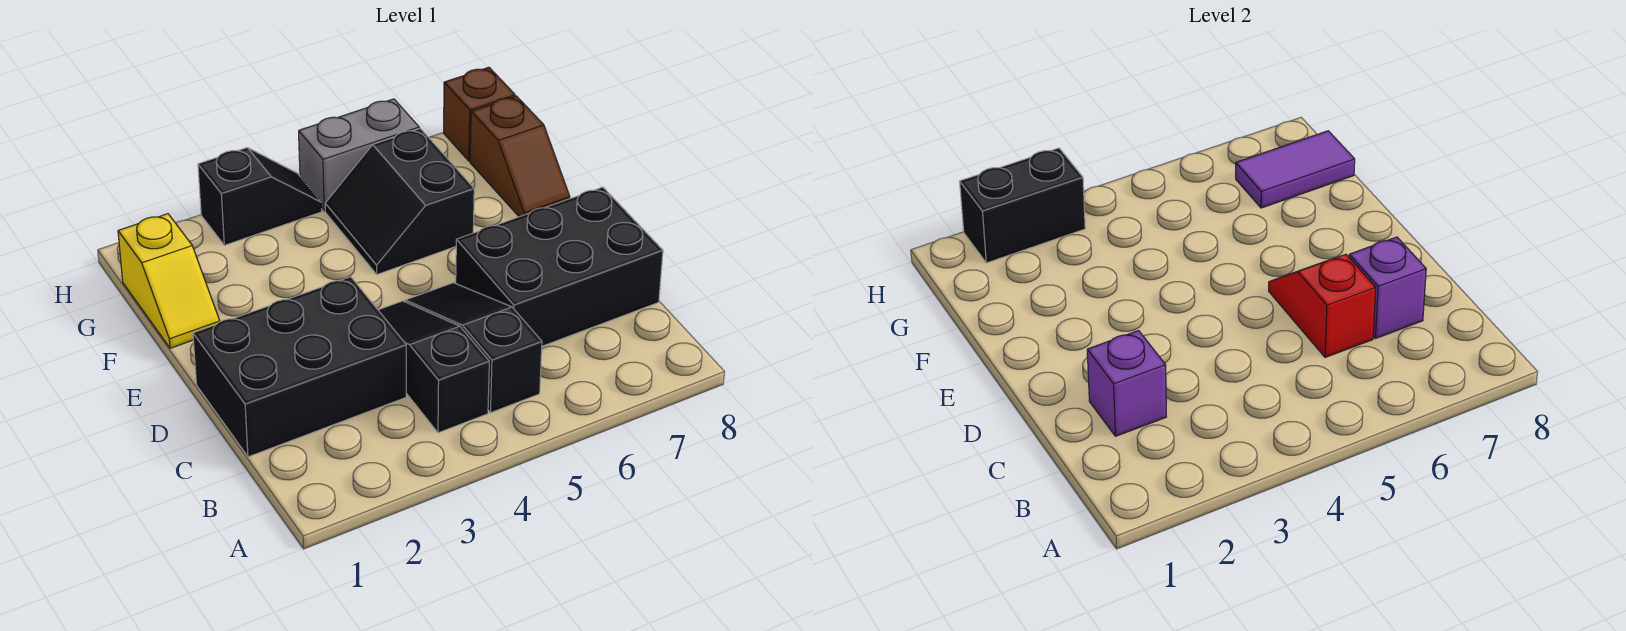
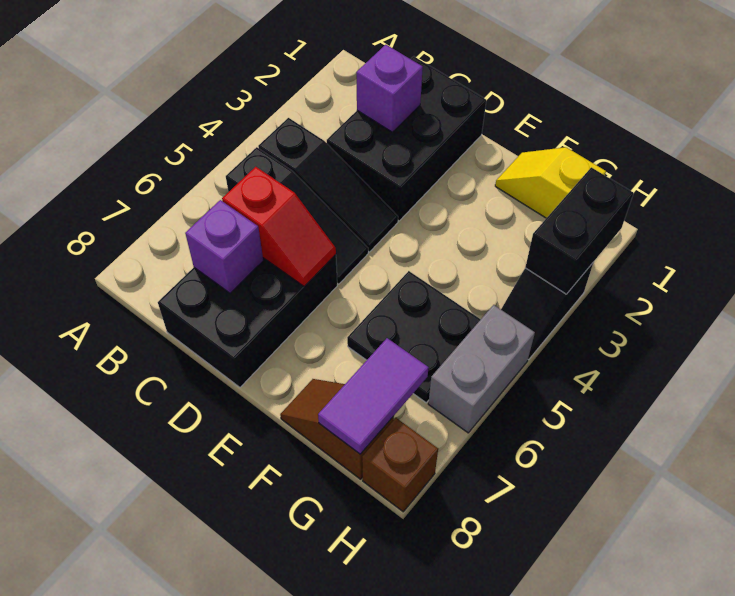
black slope F5:G6 level 1 top 6 -> black plate F5:G6 level 1

